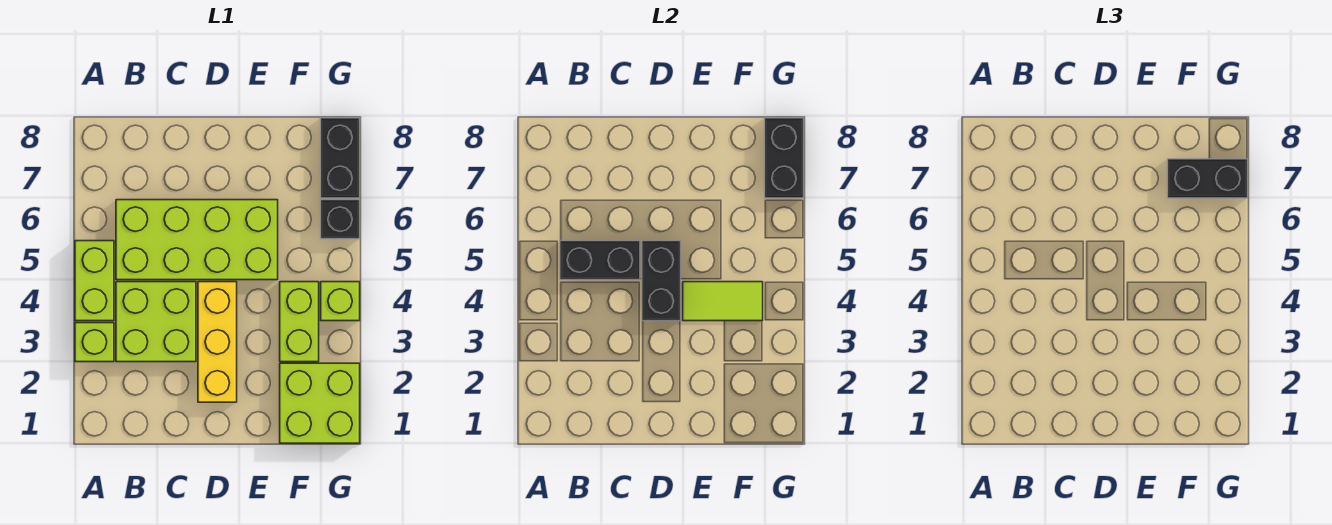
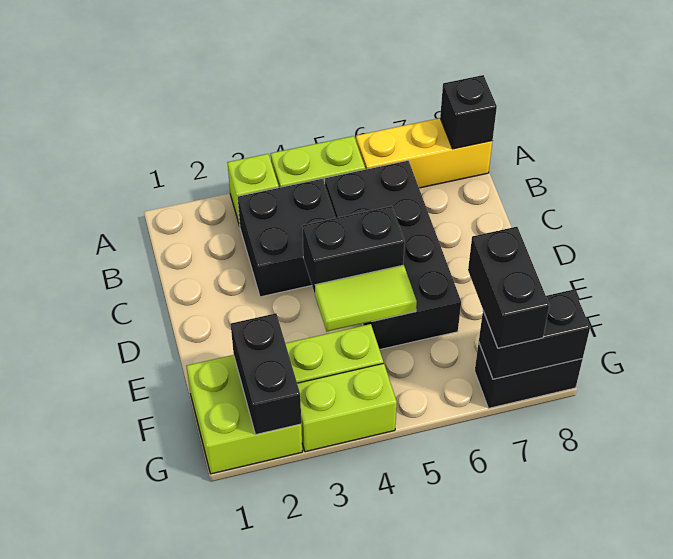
lime brick B3:C4 level 1 -> black brick B3:C4 level 1
lime brick B5:E6 level 1 -> black brick B5:E6 level 1
black brick B5:C5 level 2 -> black brick F2:G2 level 2
yellow brick D2:D4 level 1 -> yellow brick A6:A8 level 1
lime tile E4:F4 level 2 -> lime tile E4:E5 level 2
lime brick G4 level 1 -> lime brick G3:G4 level 1
black brick G6 level 1 -> black brick A8 level 2

